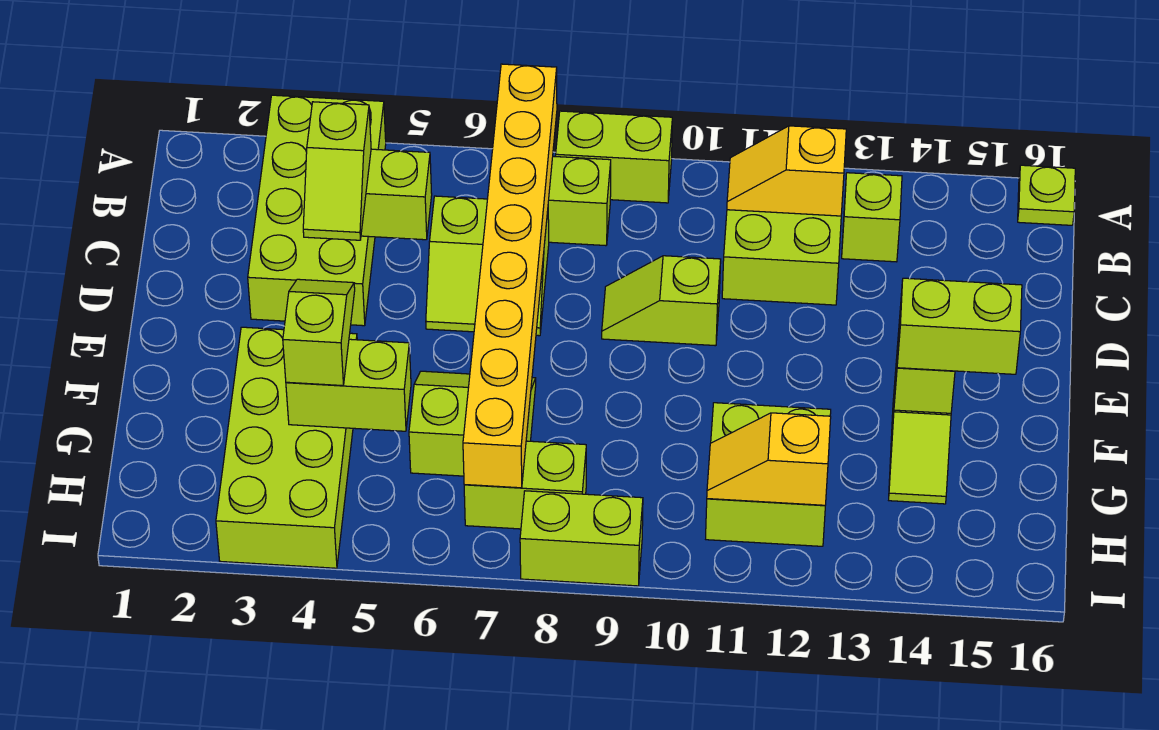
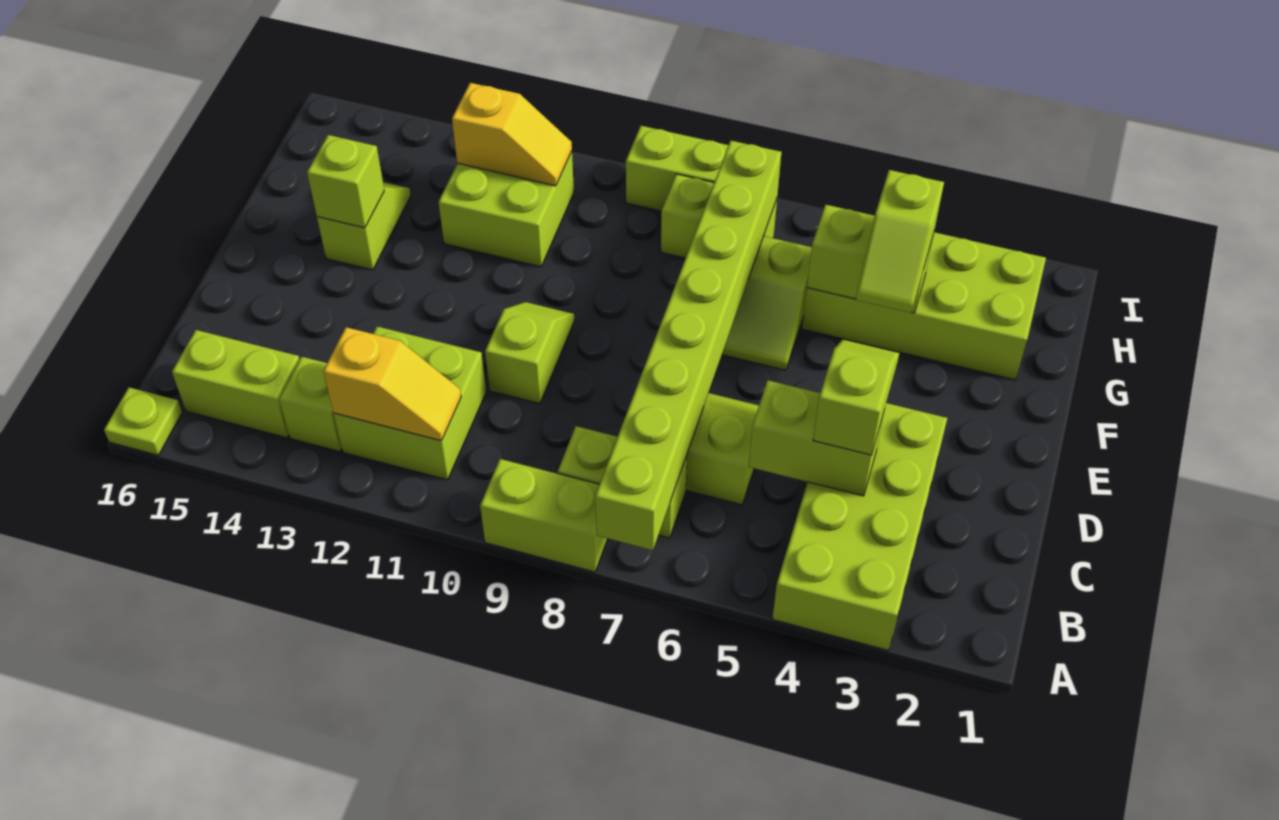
yellow brick A7:H7 level 2 -> lime brick A7:H7 level 2
lime slope D9:D10 level 1 top 10 -> lime slope D10:E10 level 1 top D
lime brick F3:I4 level 1 -> lime brick G2:H5 level 1
lime brick F14:F15 level 3 -> lime brick B14:B15 level 1

